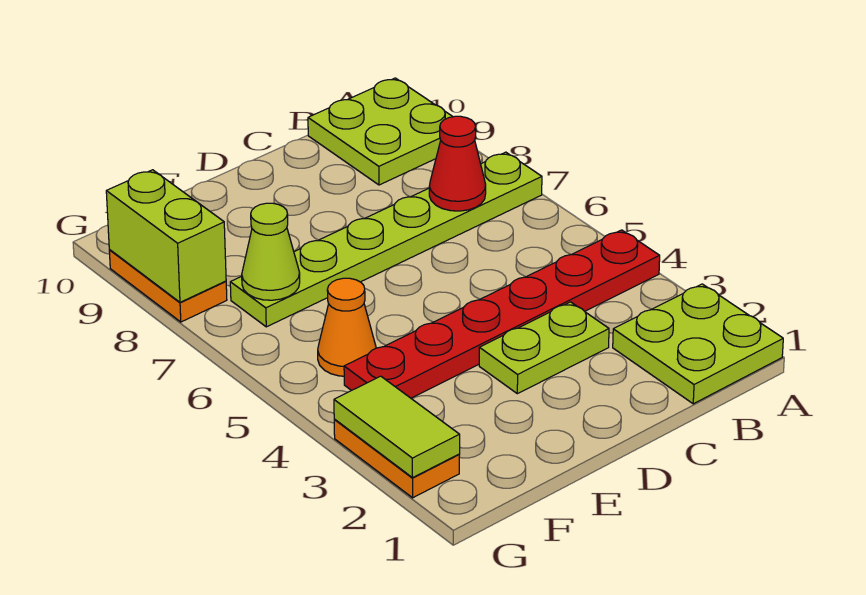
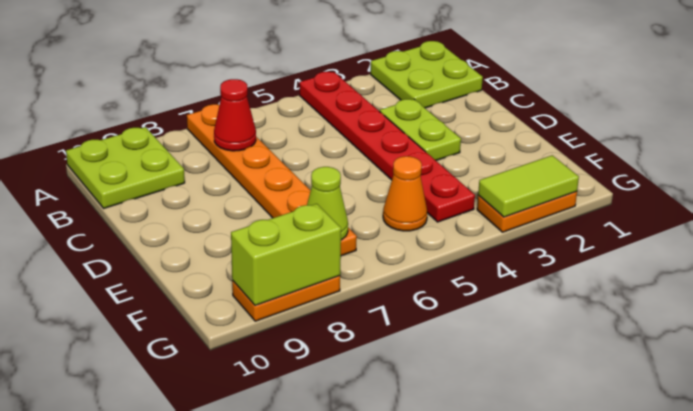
lime plate A7:F7 level 1 -> orange plate A7:F7 level 1

